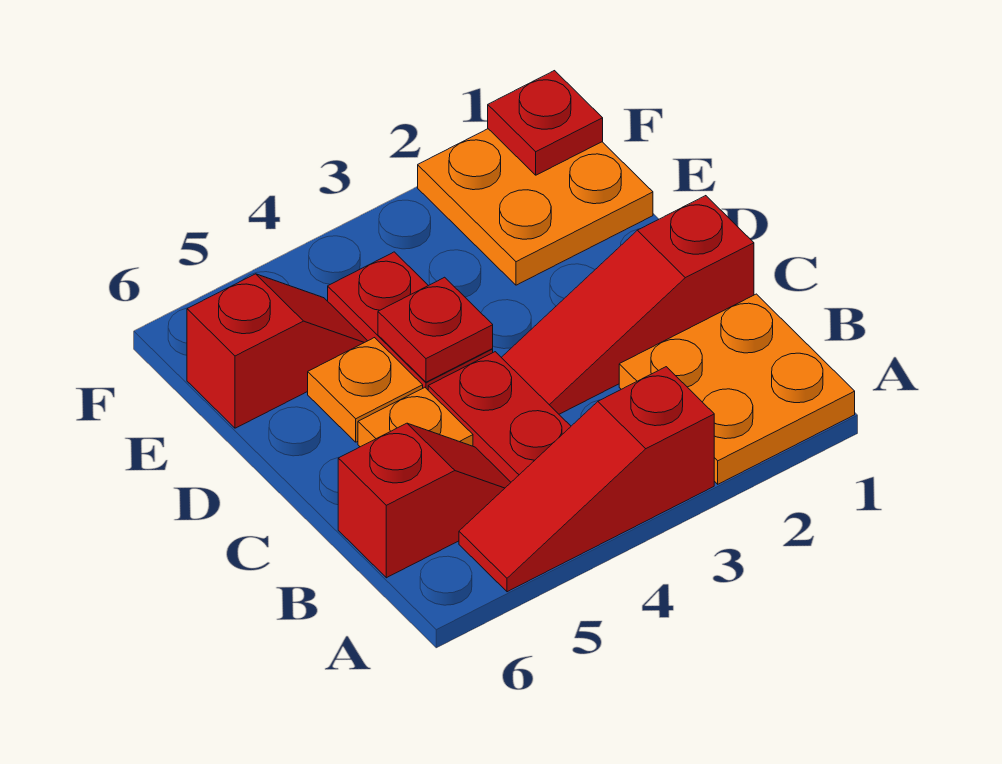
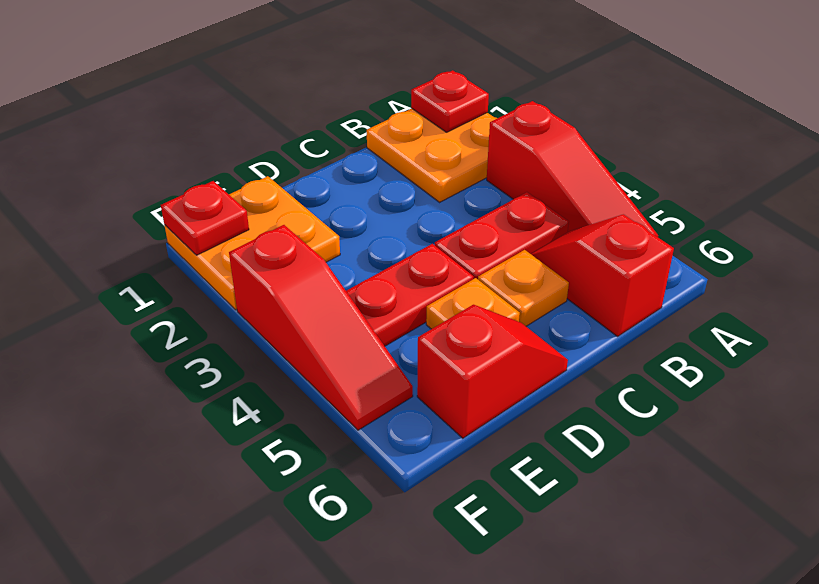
red slope C1:C3 level 1 top 1 -> red slope F3:F5 level 1 top 3
red plate D4 level 2 -> red plate A1 level 2
red slope E5:E6 level 1 top 6 -> red slope D6:E6 level 1 top E

